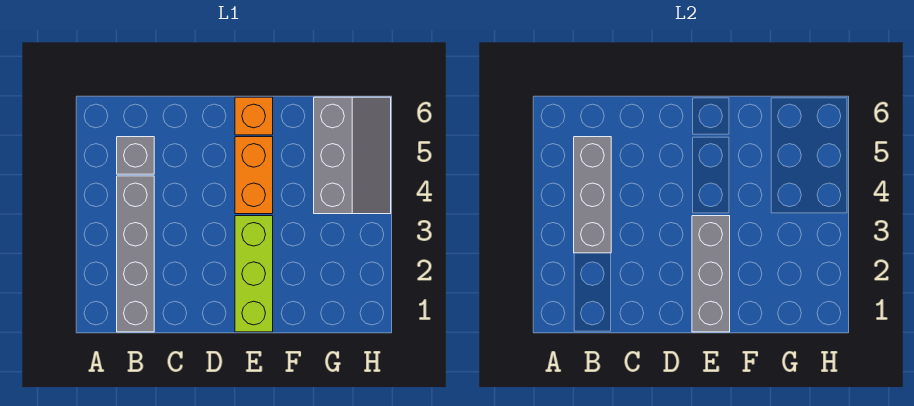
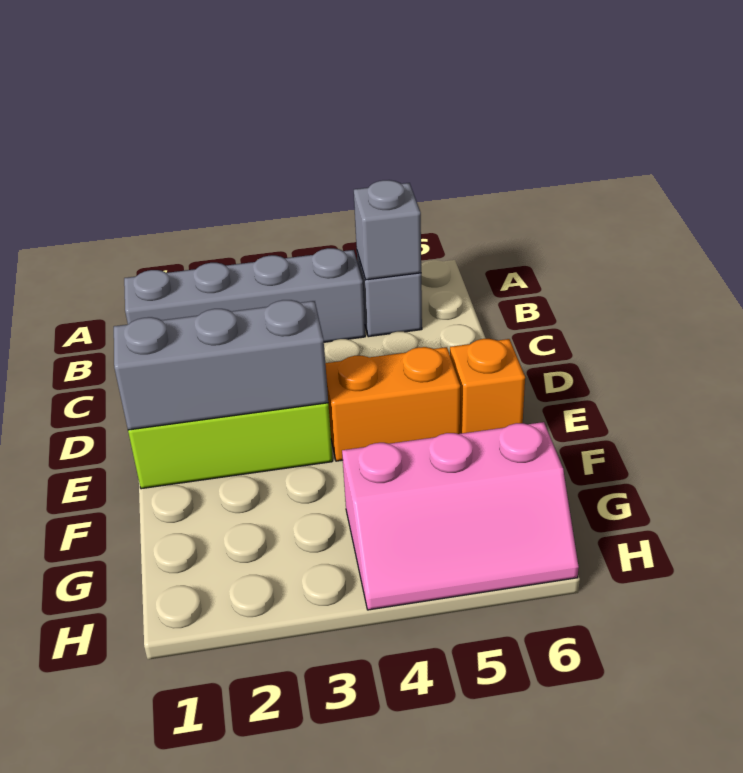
grey brick B3:B5 level 2 -> grey brick B5 level 2
grey slope G4:H6 level 1 top G -> pink slope G4:H6 level 1 top G

